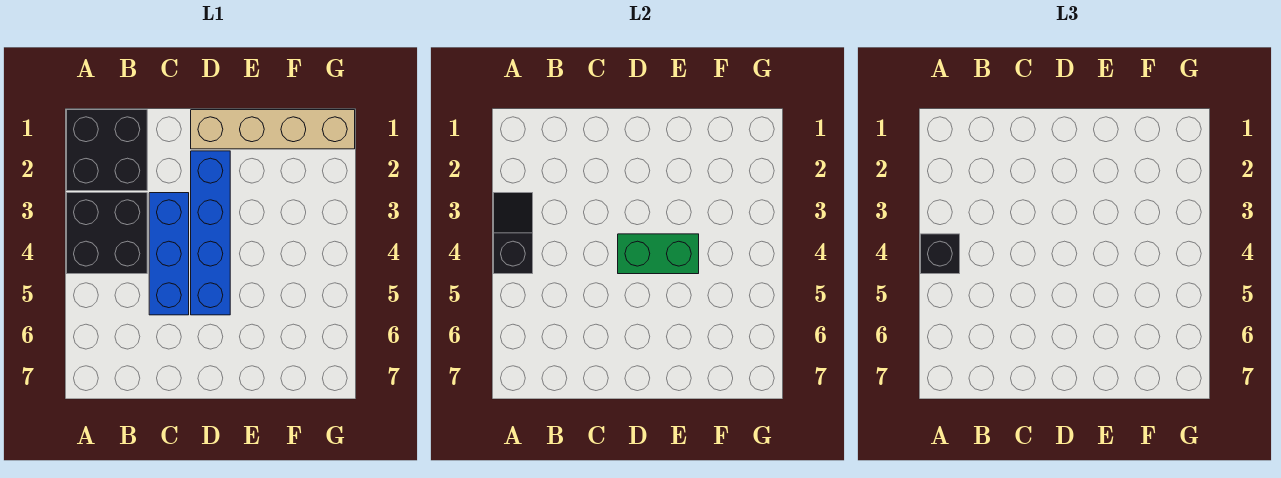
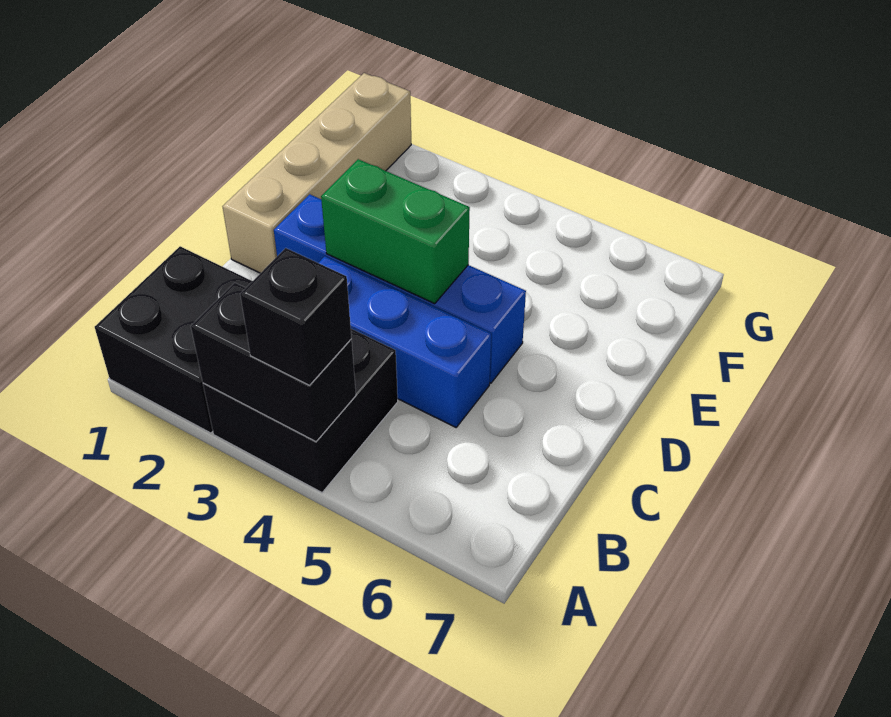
black slope A3:A4 level 2 top 4 -> black brick A3:A4 level 2
green brick D4:E4 level 2 -> green brick D3:D4 level 2

